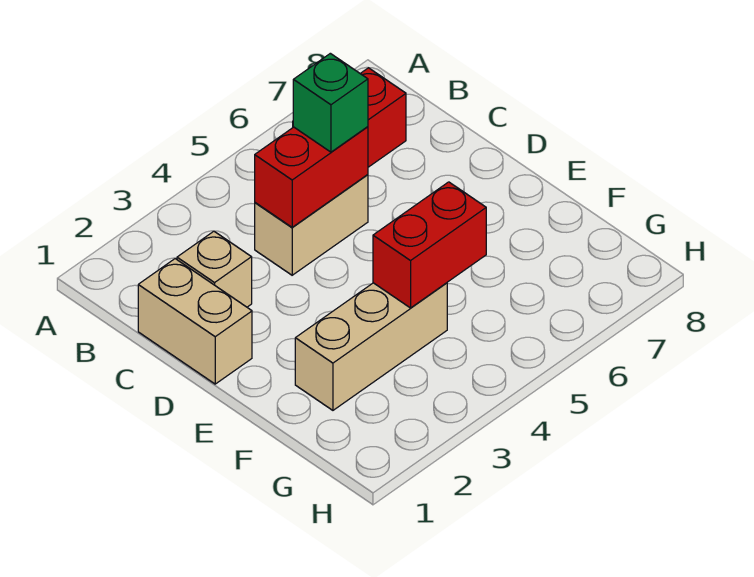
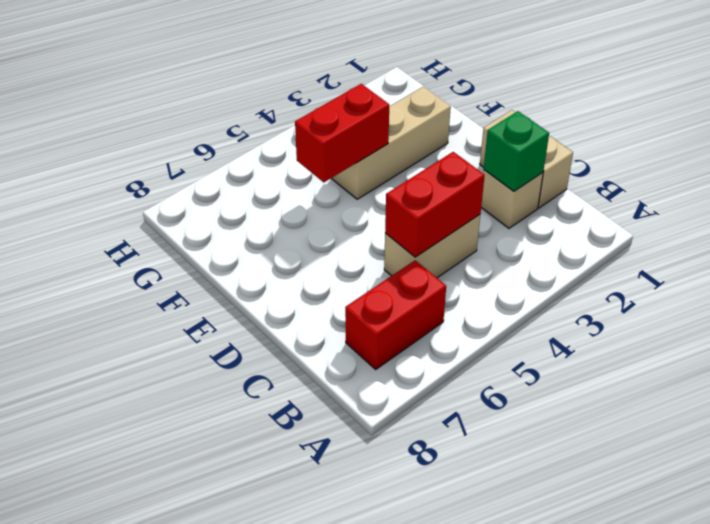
green brick C5 level 3 -> green brick C2 level 2

